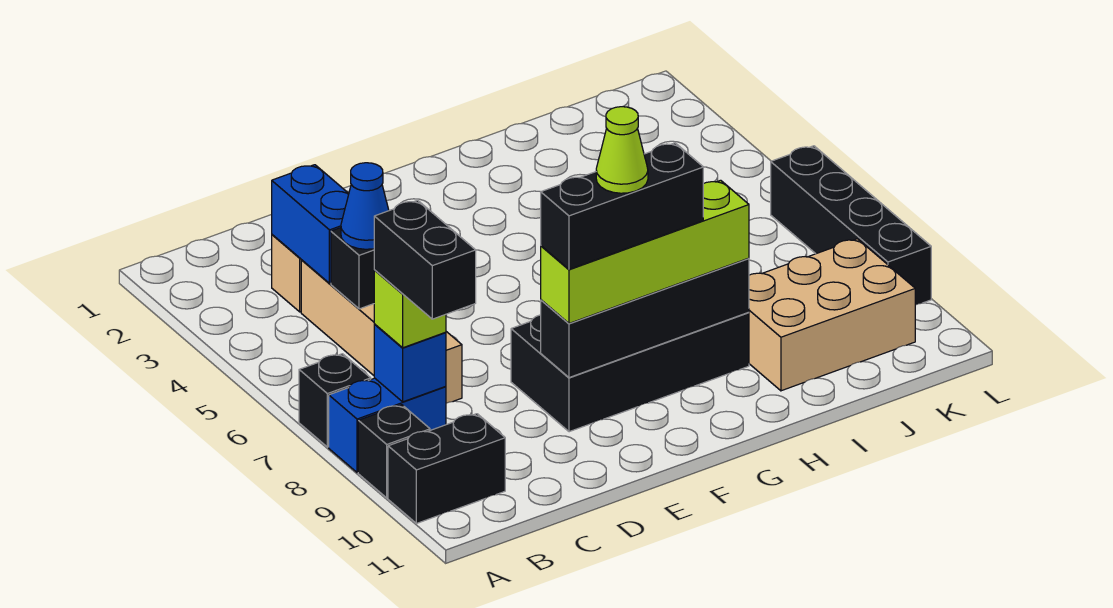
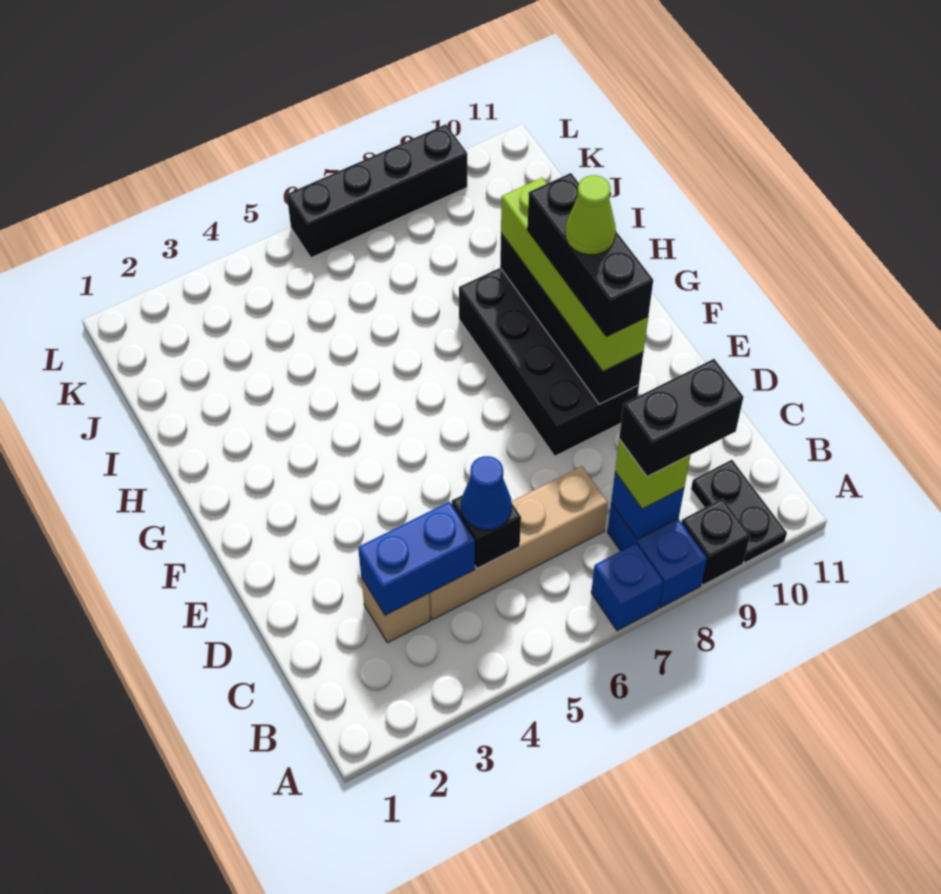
black brick A7 level 1 -> blue brick A7 level 1
black brick A10:B10 level 1 -> black plate A10:B10 level 1
tan brick I9:K10 level 1 -> none

